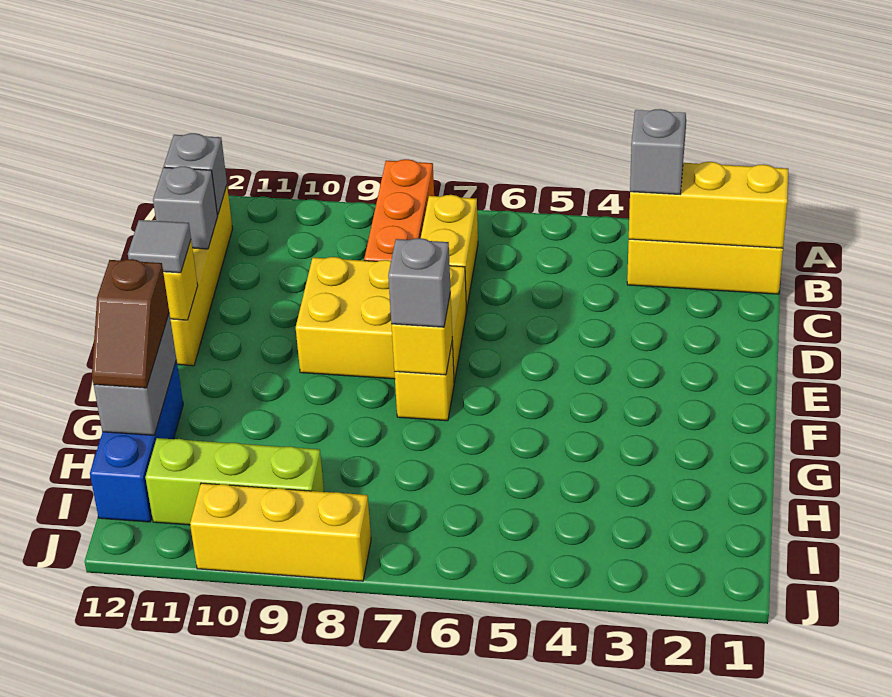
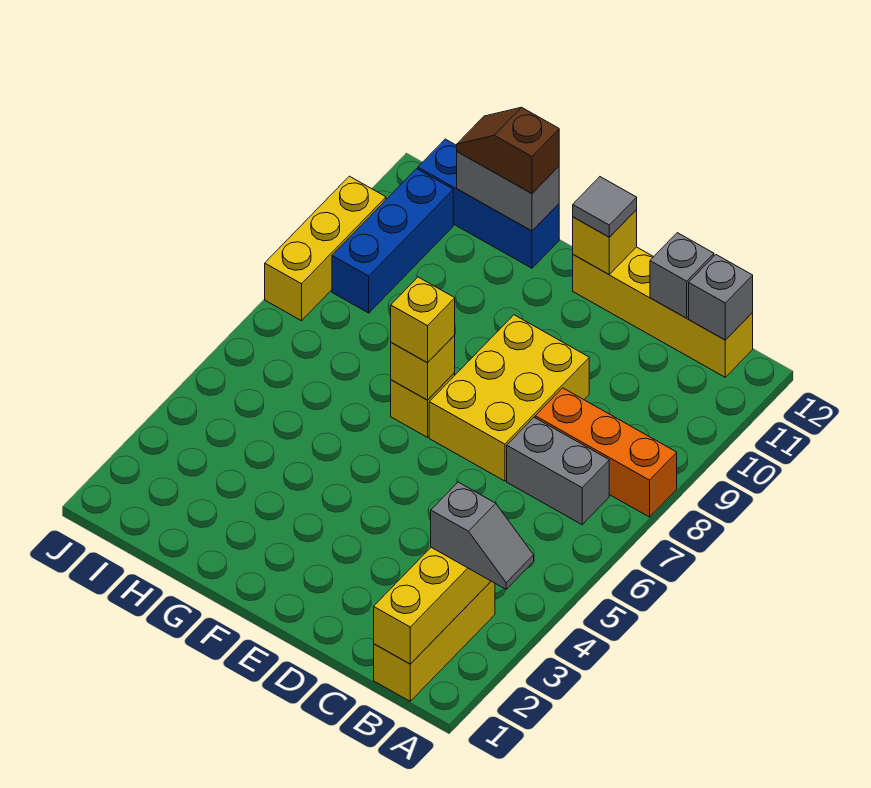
yellow brick B7:C7 level 1 -> grey brick B7:C7 level 1
grey brick F7 level 3 -> yellow brick F7 level 3
lime brick I9:I11 level 1 -> blue brick I9:I11 level 1

